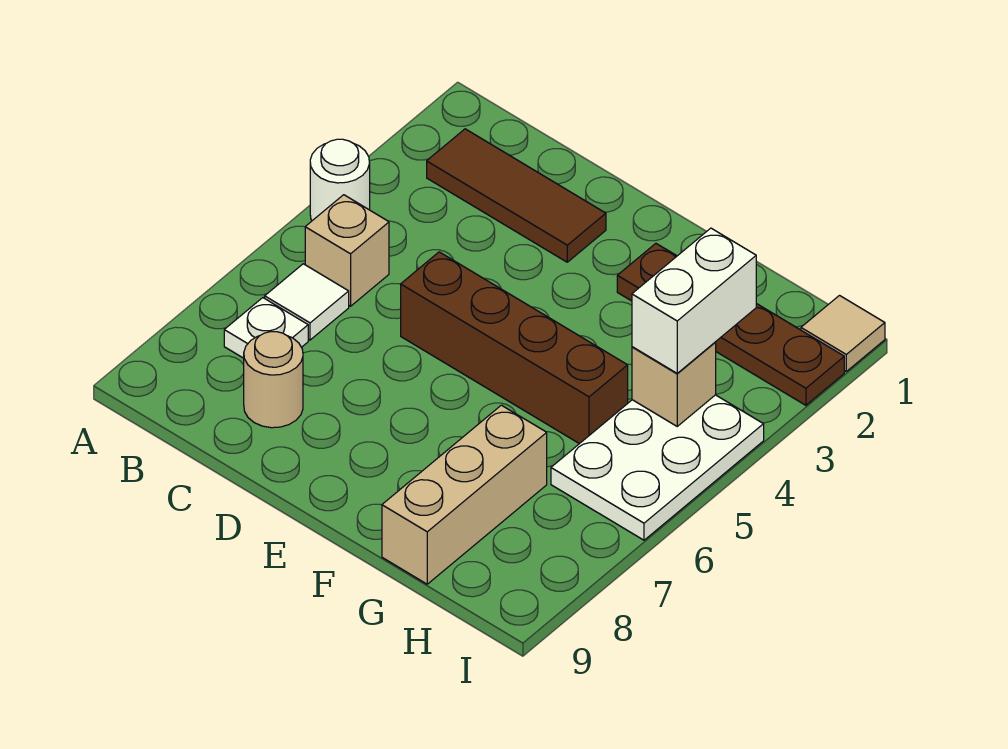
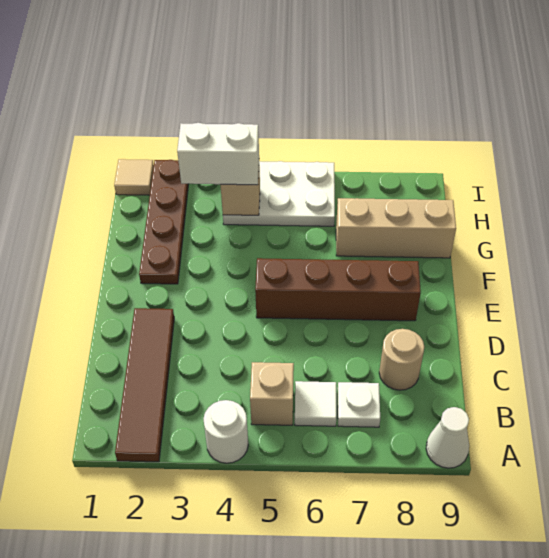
none -> white cone A9 level 1
brown tile B2:D2 level 1 -> brown tile A2:D2 level 1
brown brick D5:G5 level 1 -> brown brick E5:E8 level 1

